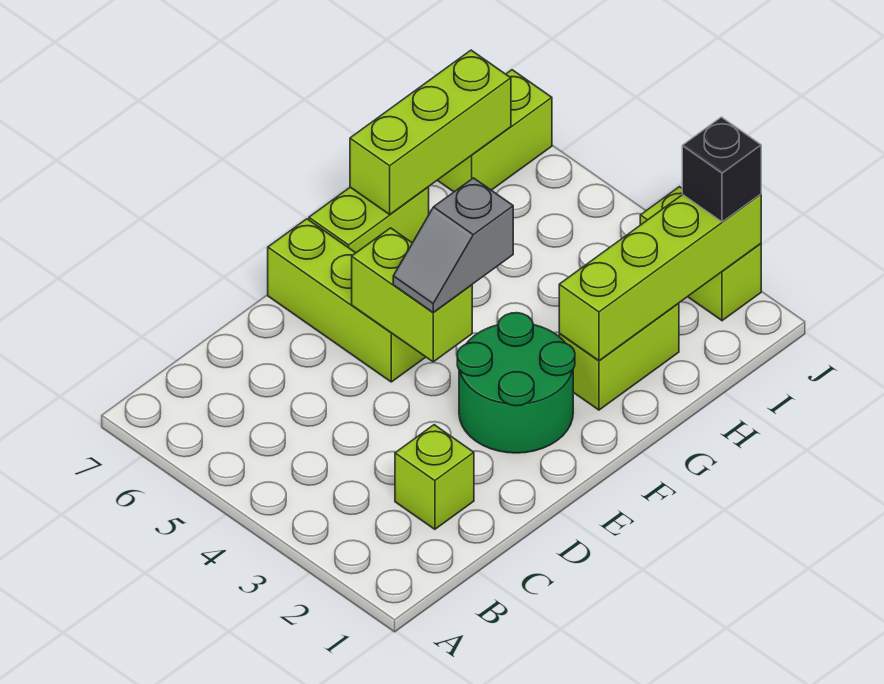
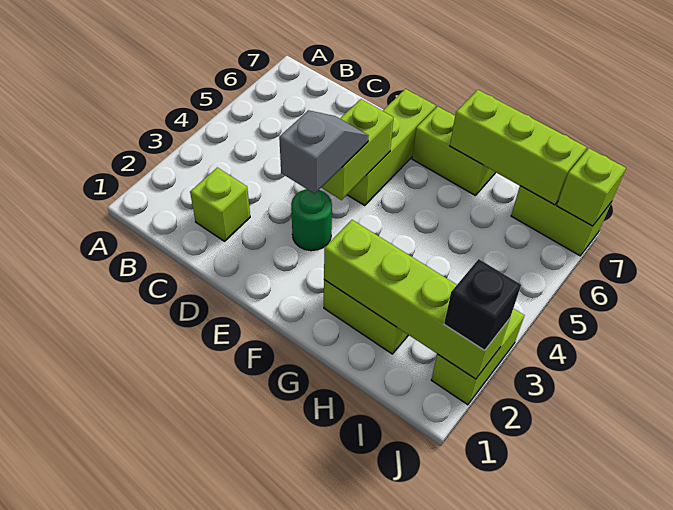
green round brick E2:F3 level 1 -> green round brick E3 level 1
grey slope E4:F4 level 3 top F -> grey slope E3:E4 level 3 top 3
none -> lime brick J7 level 2

